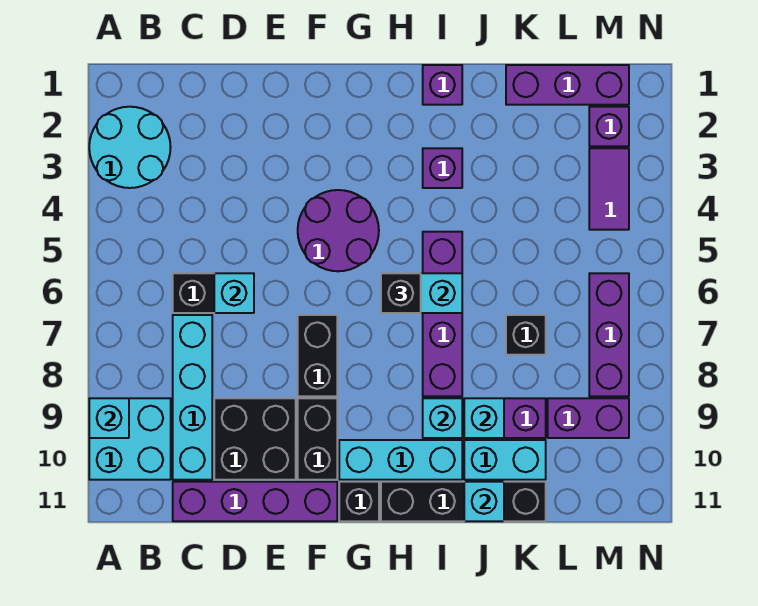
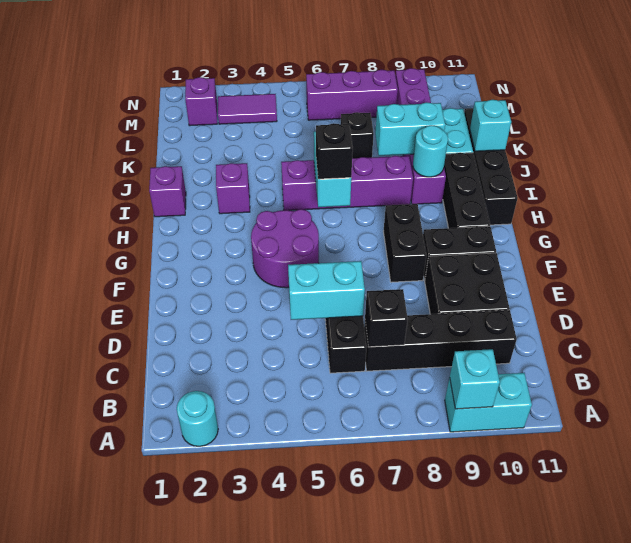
cyan round brick A2:B3 level 1 -> cyan round brick A2 level 1
cyan brick A9:B10 level 1 -> cyan brick A9:A10 level 1
cyan brick C7:C10 level 1 -> black brick C7:C10 level 1
purple brick C11:F11 level 1 -> none
cyan brick D6 level 2 -> cyan brick D5:D6 level 2
black brick F7:F8 level 1 -> black brick F8:G8 level 1
cyan brick G10:I10 level 1 -> black brick G10:I10 level 1
black brick G11 level 1 -> black brick C7 level 2
cyan brick I9 level 2 -> cyan round brick I9 level 2
cyan brick J9 level 2 -> cyan brick J8:J9 level 2
purple brick K1:M1 level 1 -> none

